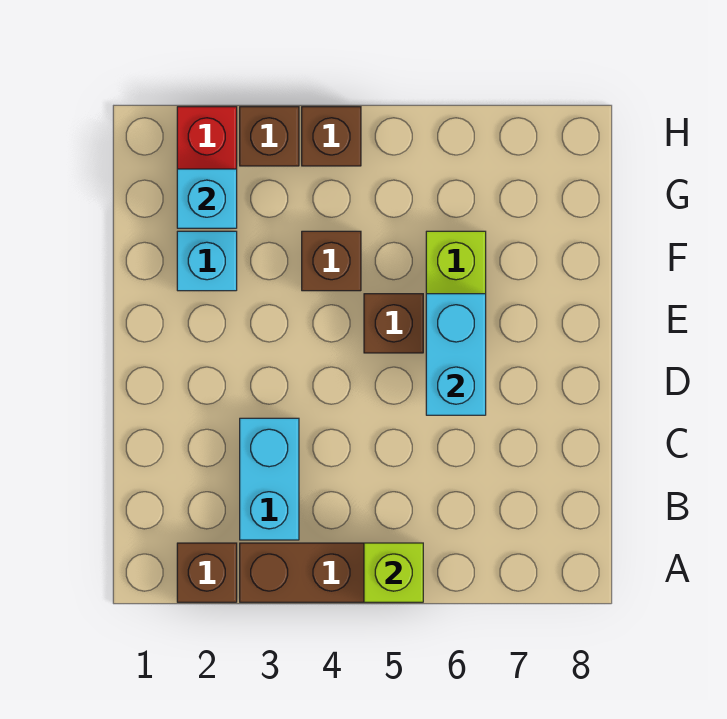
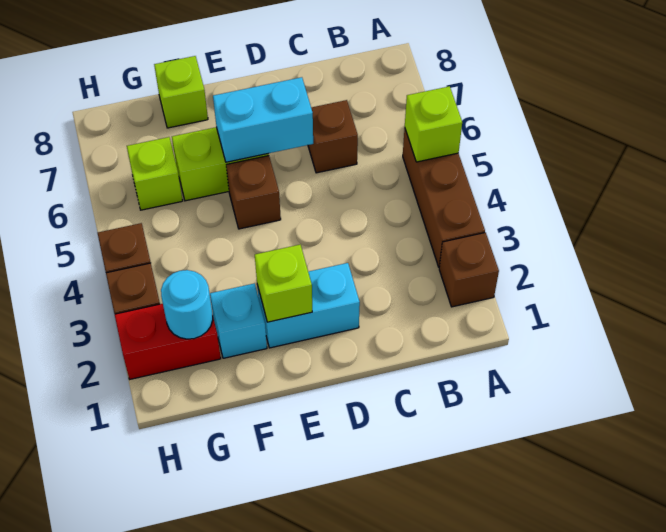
cyan brick B3:C3 level 1 -> cyan brick D2:E2 level 1
none -> lime brick E2 level 2
brown brick F4 level 1 -> brown brick C6 level 1
none -> lime brick F8 level 1
cyan brick G2 level 2 -> cyan round brick G2 level 2
none -> lime brick G6 level 1

